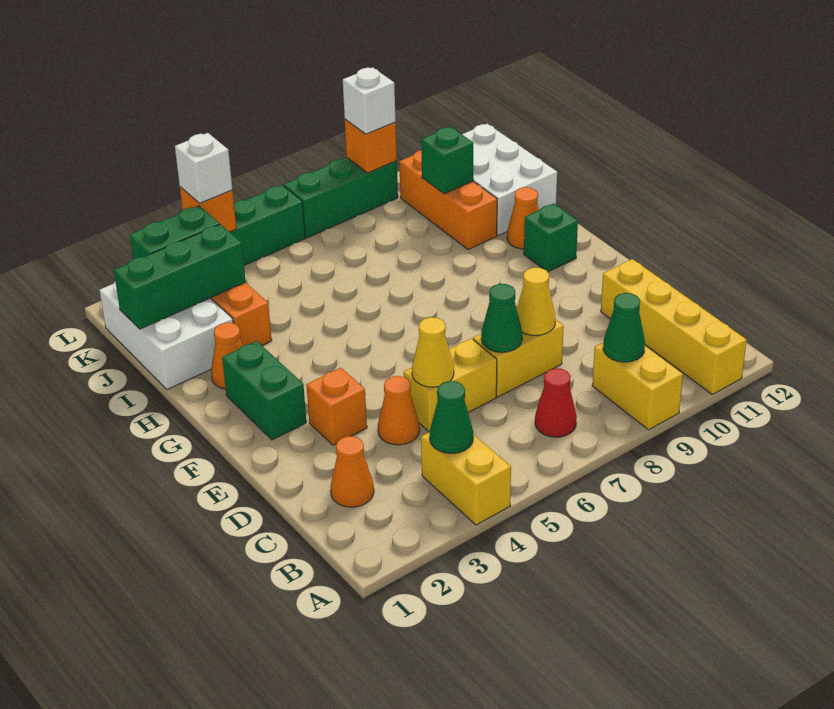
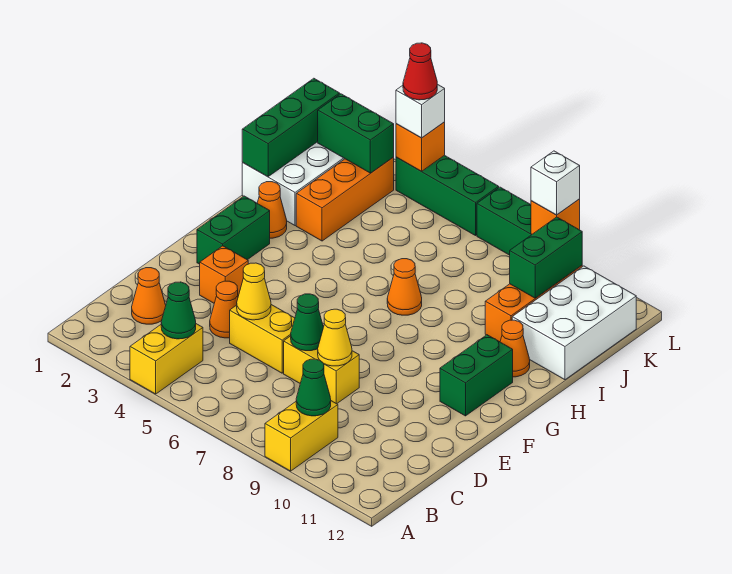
yellow brick A11:D11 level 1 -> none
red cone B7 level 1 -> red cone L4 level 4
green brick G11 level 1 -> green brick F11:G11 level 1
none -> orange cone H7 level 1
green brick J1:J3 level 2 -> green brick I1:K1 level 2
green brick J10 level 2 -> green brick J10:K10 level 2

